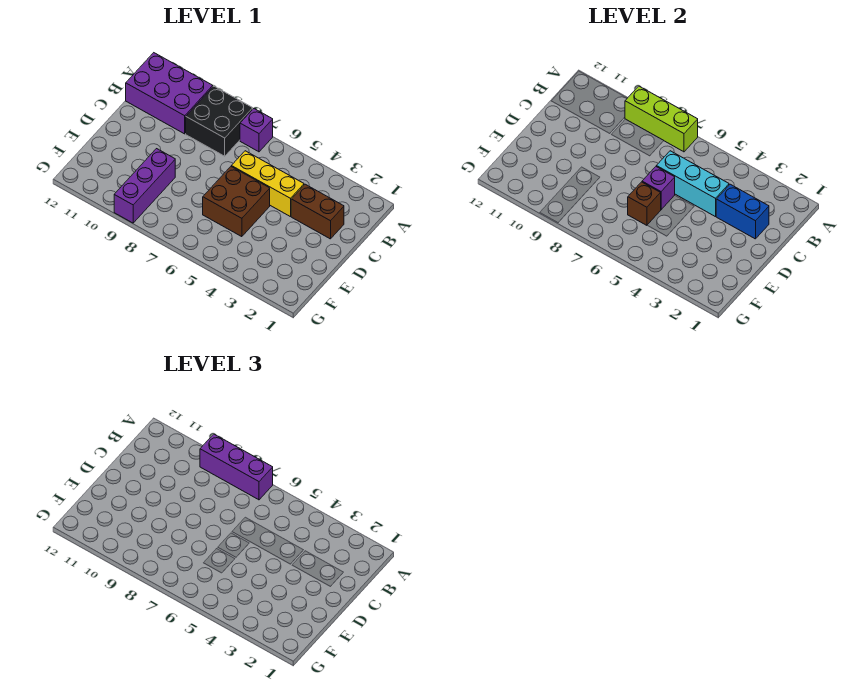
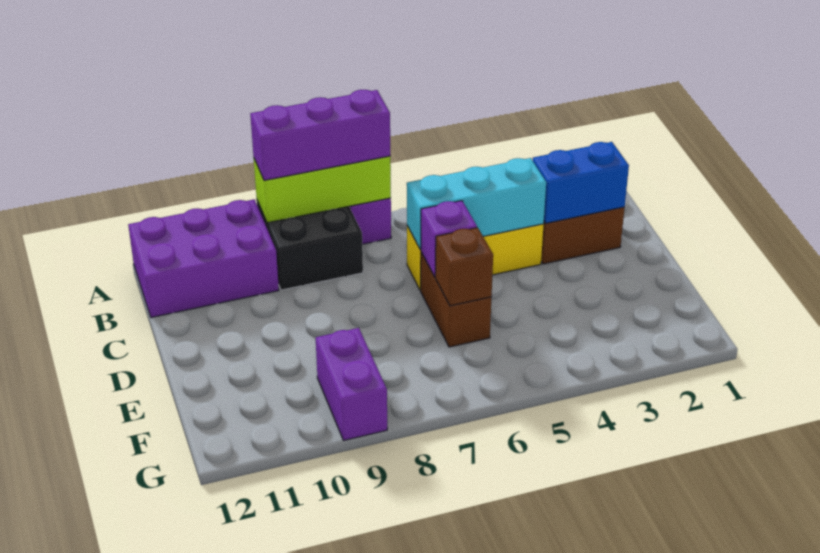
brown brick D5:E6 level 1 -> brown brick D6:E6 level 1
purple brick E9:G9 level 1 -> purple brick F9:G9 level 1

